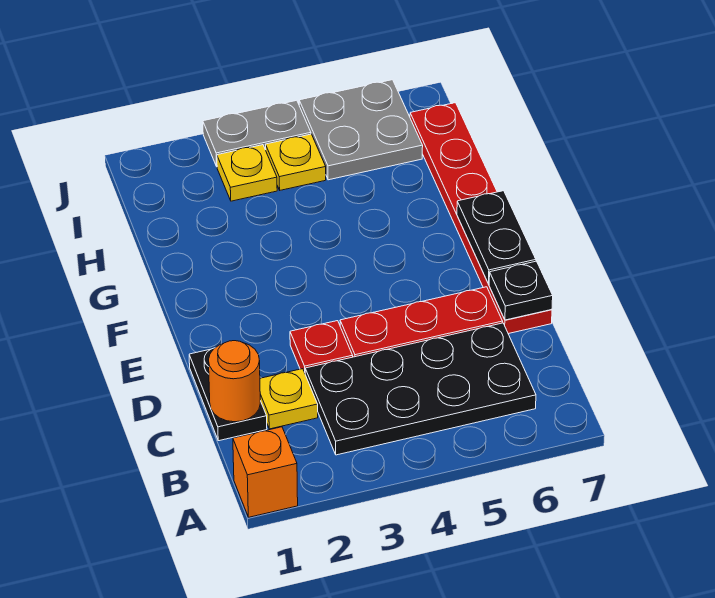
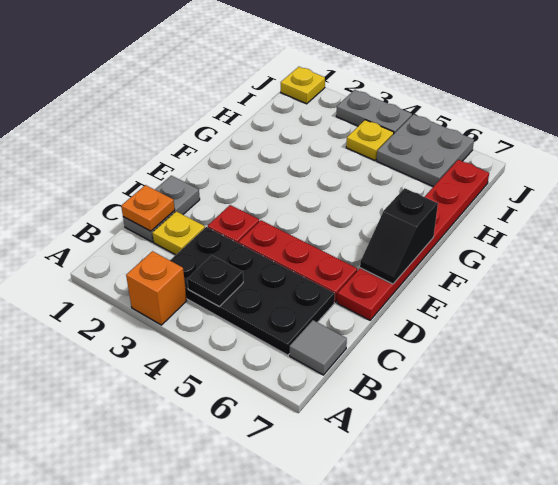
orange brick A1 level 1 -> orange brick A3 level 1
none -> grey tile B7 level 1
black plate C1:D1 level 1 -> grey plate C1:D1 level 1
orange round brick C1 level 2 -> orange plate C1 level 2
black plate D7 level 2 -> black plate B4 level 2
black plate E7:F7 level 2 -> black slope E7:F7 level 2 top F
yellow plate I3 level 1 -> yellow plate J1 level 1

